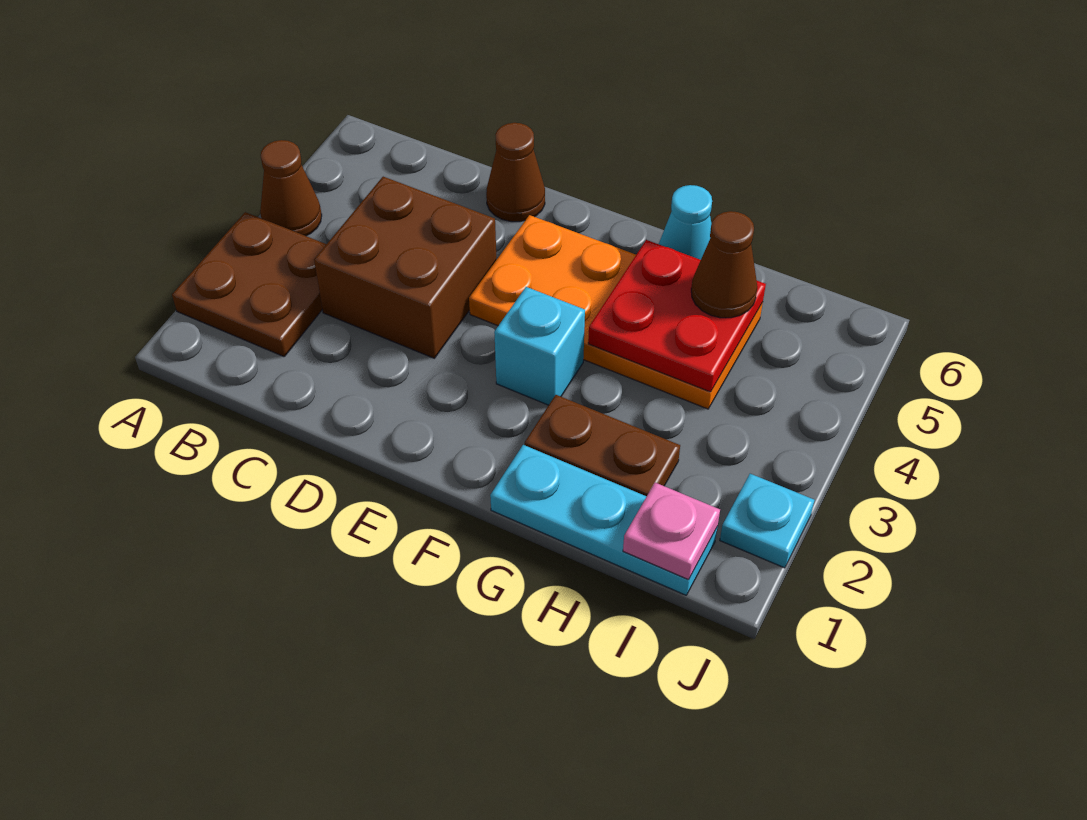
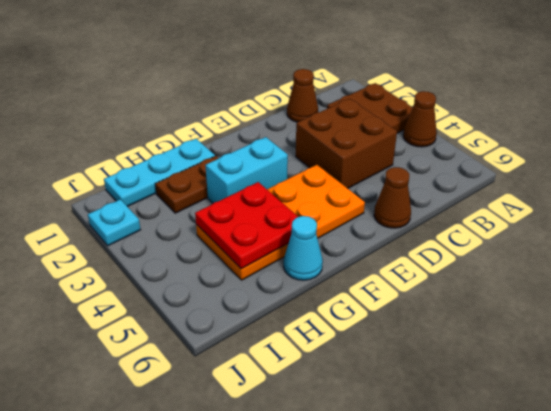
cyan brick F3 level 1 -> cyan brick F3:G3 level 1
brown cone H5 level 3 -> brown cone C1 level 1
pink plate I1 level 2 -> none

